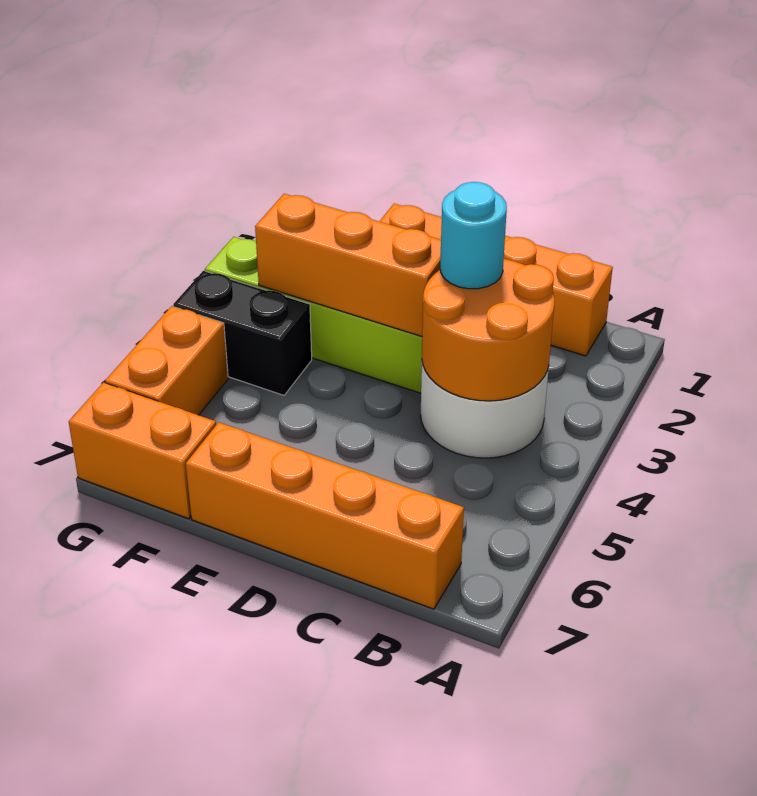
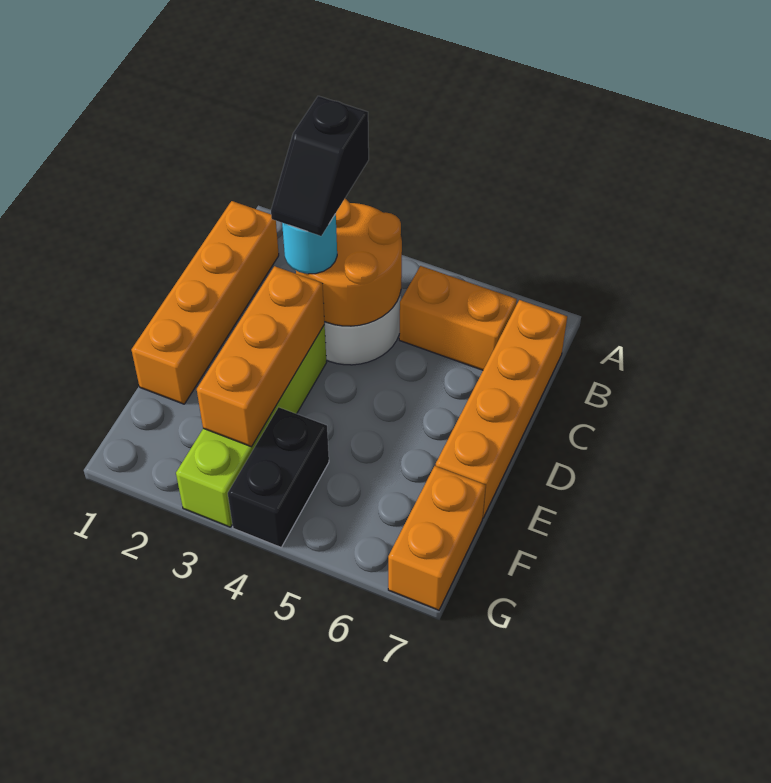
none -> black slope B3:C3 level 4 top B
orange brick G5:G6 level 1 -> orange brick B5:B6 level 1

